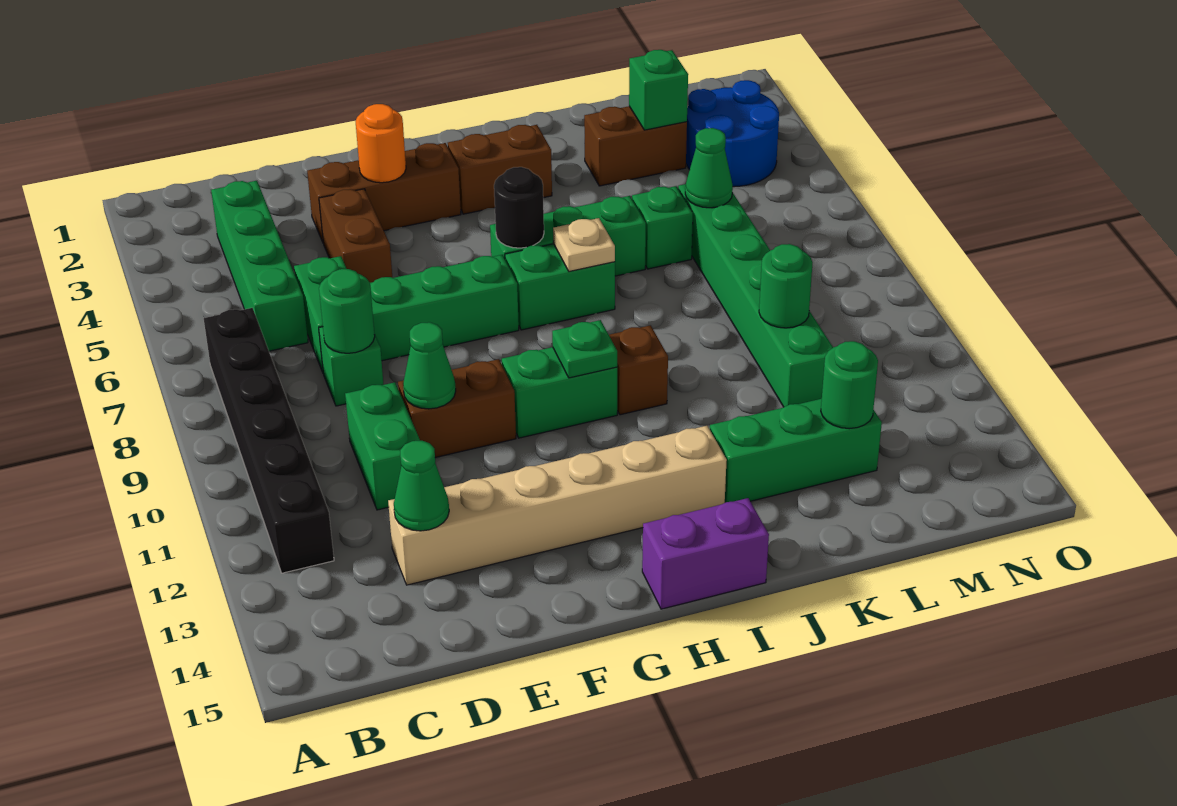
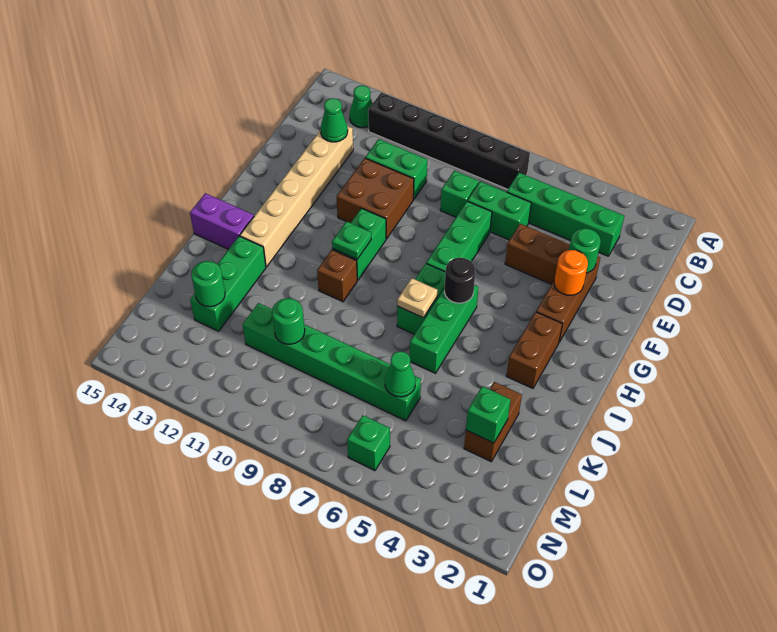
green round brick D8 level 2 -> green round brick E3 level 2
brown brick E10:F10 level 1 -> brown brick E10:F11 level 1
green cone E10 level 2 -> green cone B13 level 1
purple brick H15:I15 level 1 -> purple brick I14:I15 level 1
green brick K6 level 1 -> green brick N6 level 1
blue round brick M3:N4 level 1 -> none

